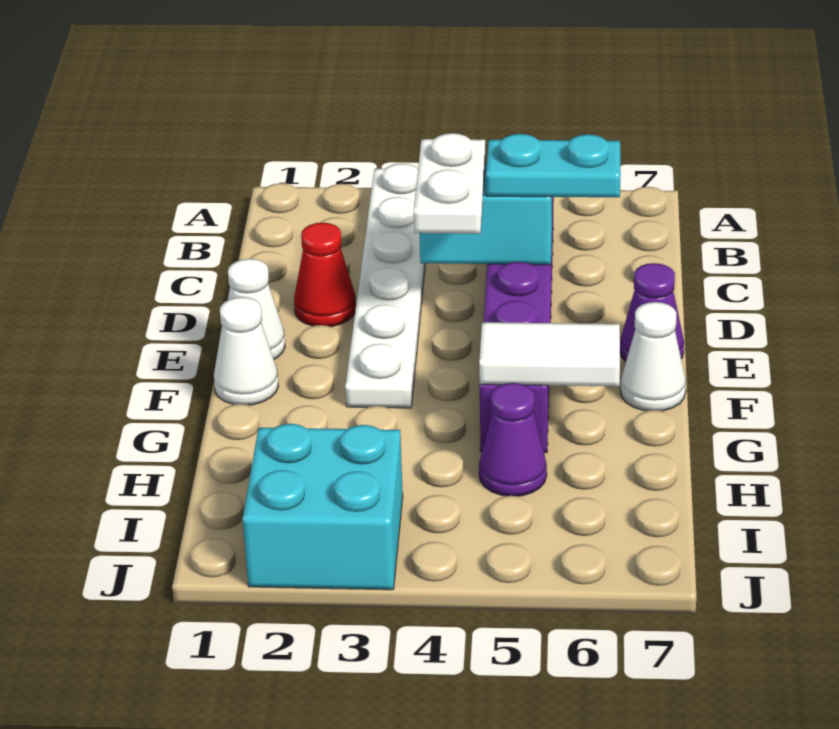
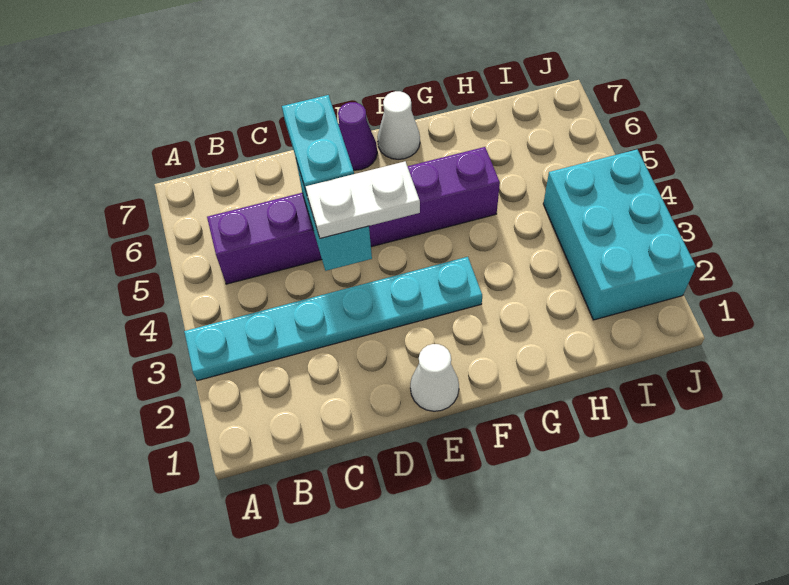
white plate A3:F3 level 1 -> cyan plate A3:F3 level 1
red cone D2 level 1 -> none
white cone F1 level 1 -> none
white tile G5:G6 level 2 -> none
purple cone H5 level 1 -> none
cyan brick I2:J3 level 1 -> cyan brick I2:J4 level 1

